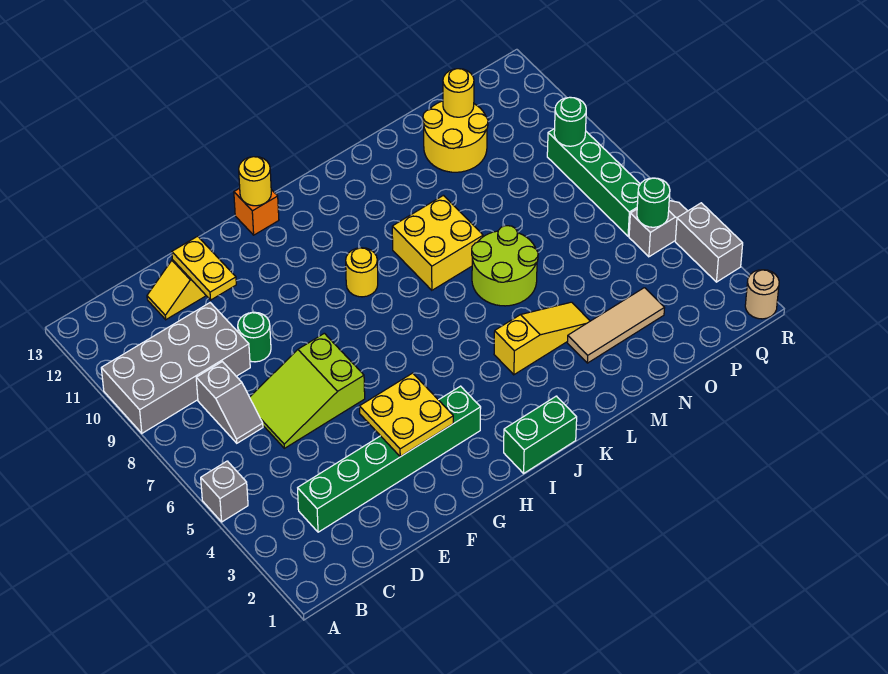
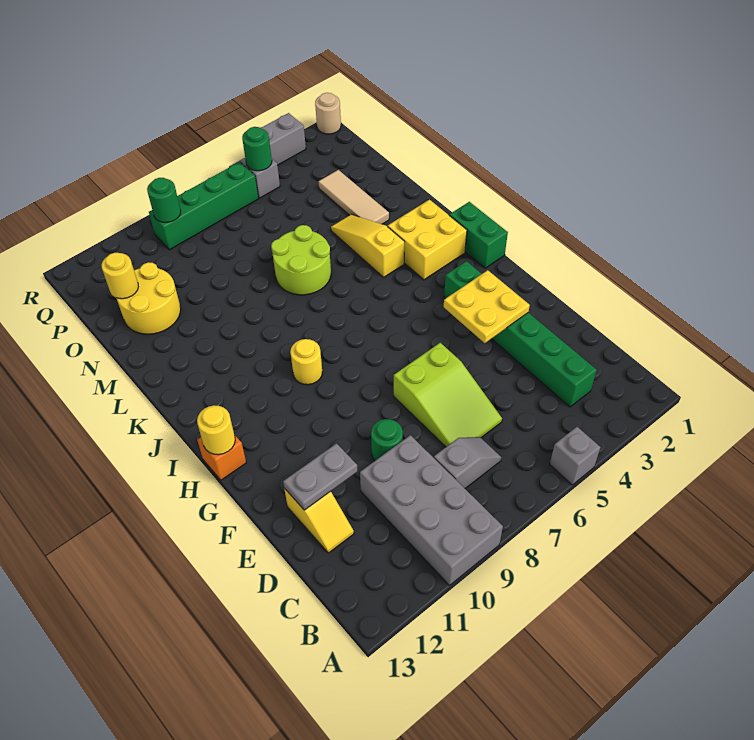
yellow plate E11:E12 level 2 -> grey plate E11:E12 level 2
yellow brick K8:L9 level 1 -> yellow brick J2:K3 level 1

